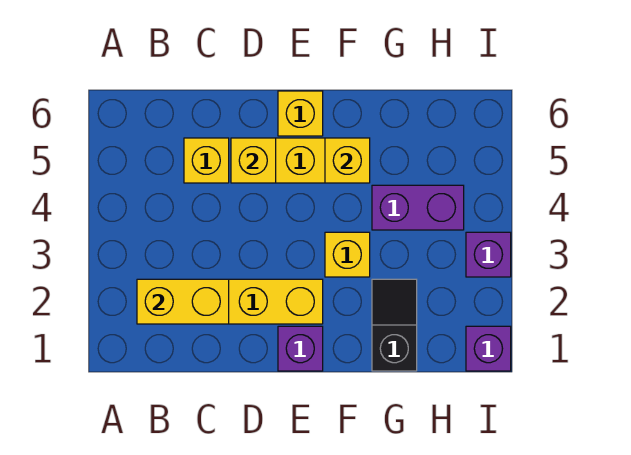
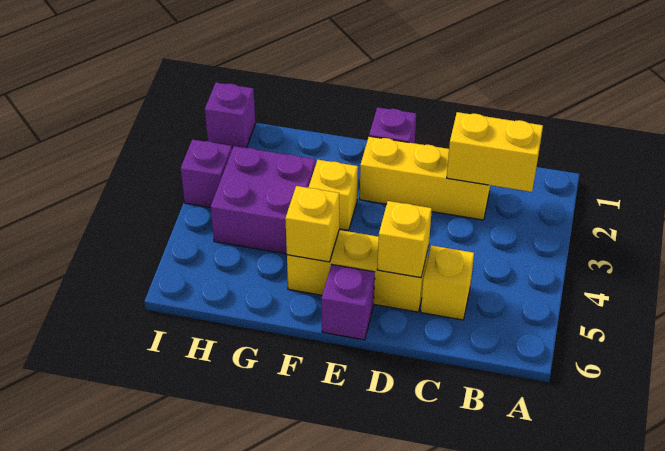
yellow brick E6 level 1 -> purple brick E6 level 1
black slope G1:G2 level 1 top 1 -> none
purple brick G4:H4 level 1 -> purple brick G3:H4 level 1

